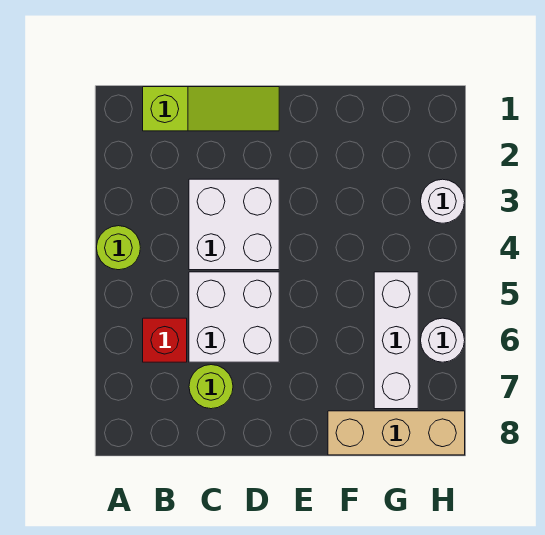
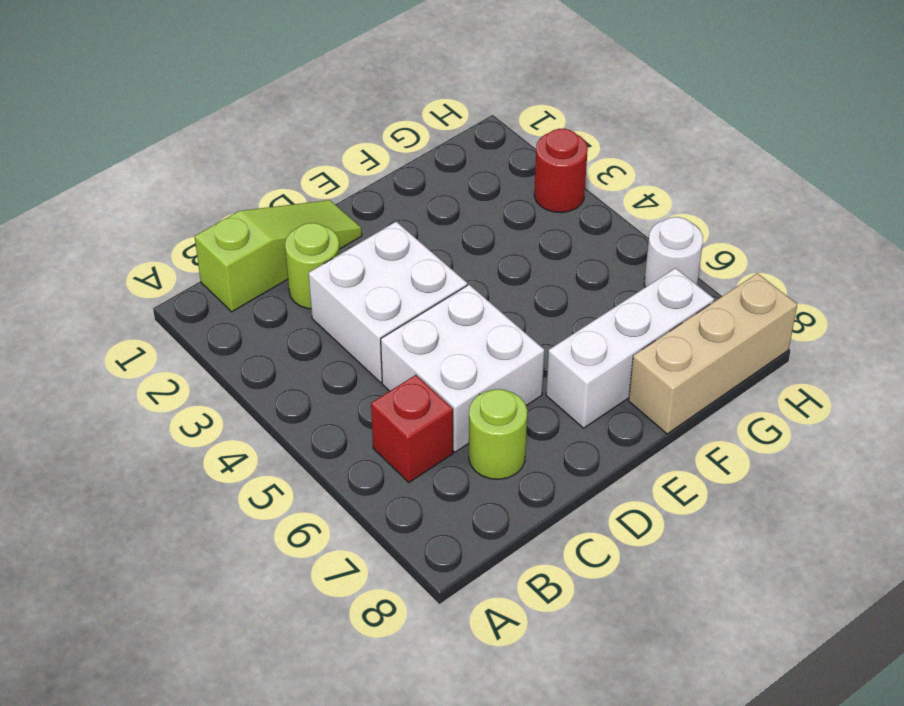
lime round brick A4 level 1 -> lime round brick C2 level 1
white brick G5:G7 level 1 -> white brick E7:G7 level 1
white round brick H3 level 1 -> red round brick H3 level 1

